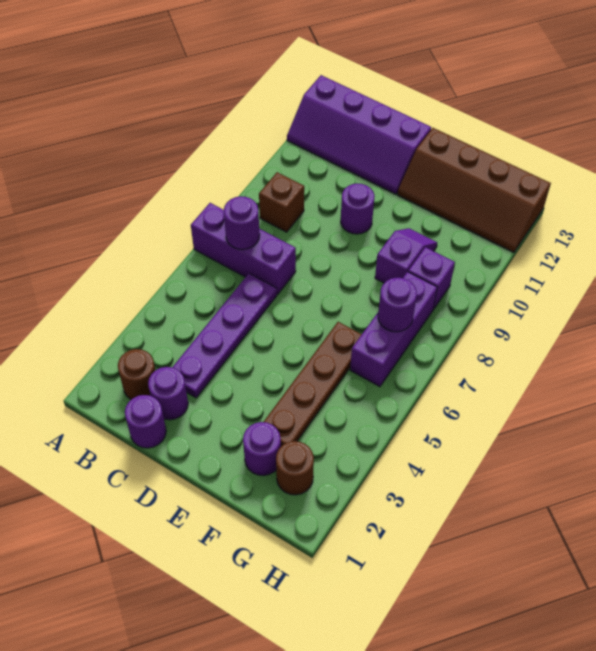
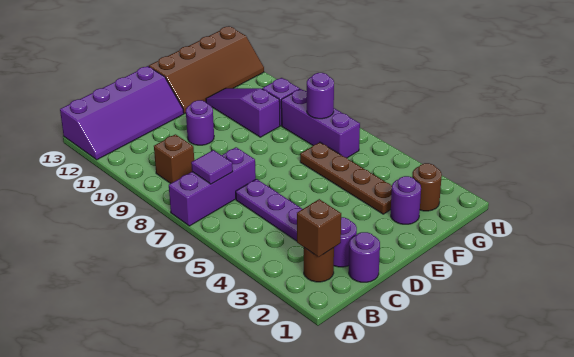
none -> brown brick B2 level 2
purple round brick B7 level 2 -> purple tile B7 level 2
purple slope F9:F10 level 1 top 9 -> purple slope F9:F11 level 1 top 9

